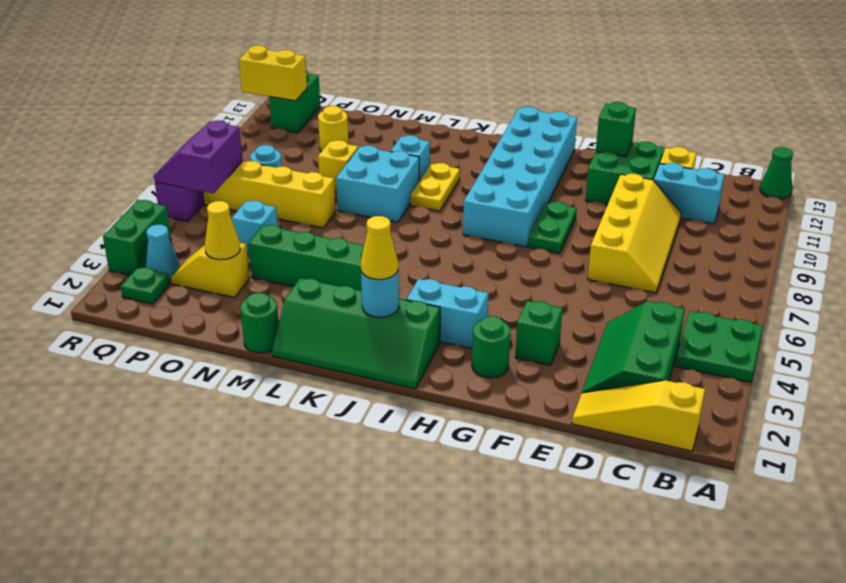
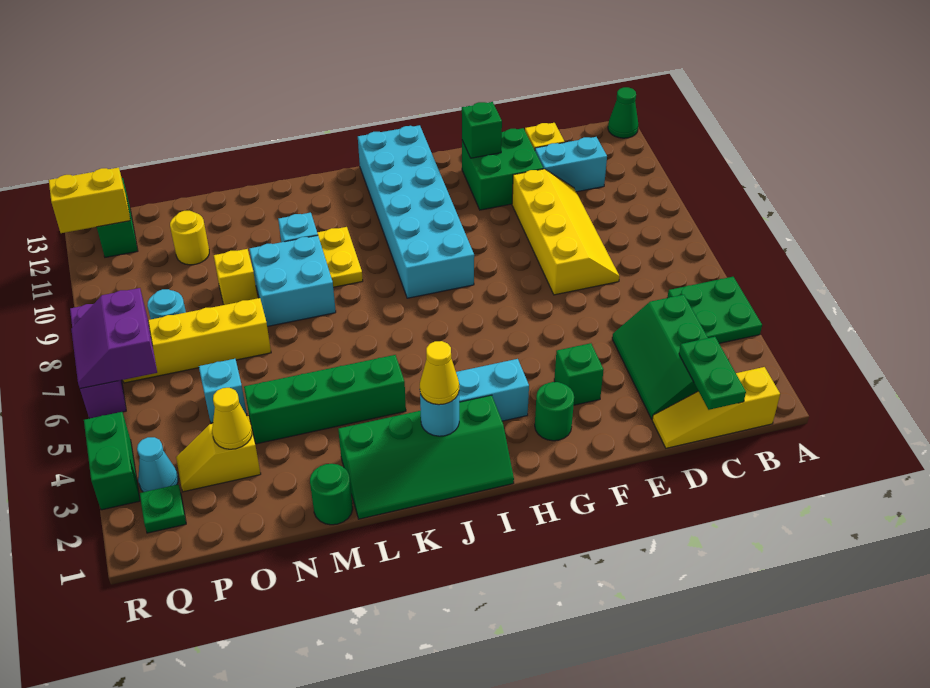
green plate G8:G9 level 1 -> green plate C1:C2 level 2

